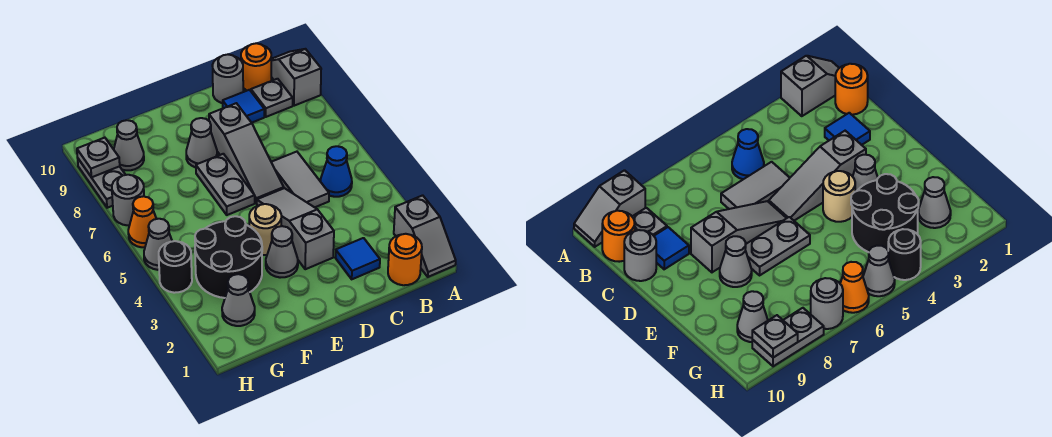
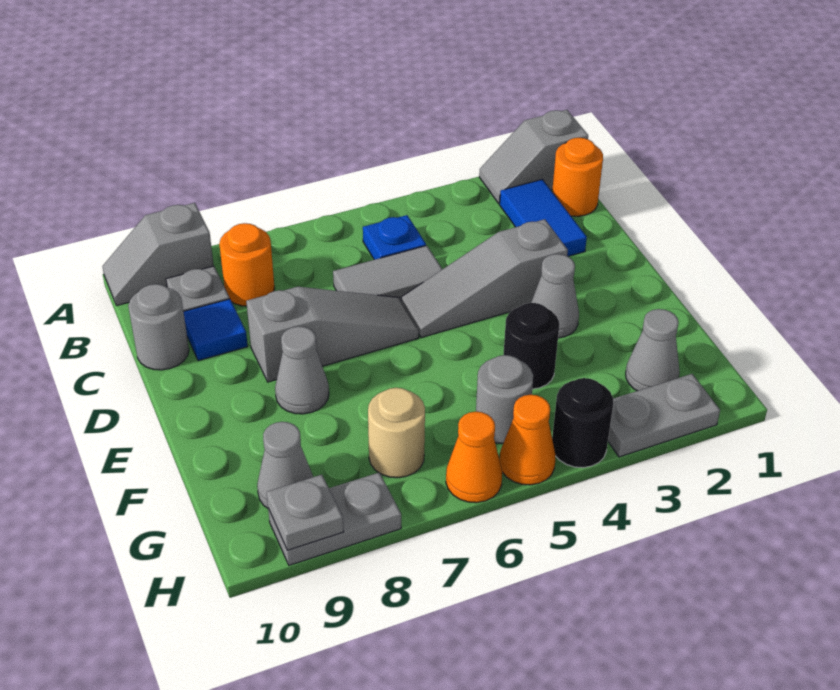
grey slope A1:A2 level 1 top 2 -> grey slope A1:A2 level 1 top 1
blue cone B5 level 1 -> blue plate B5 level 1
orange round brick B10 level 1 -> orange round brick B8 level 1
blue tile C2 level 1 -> blue tile B2:C2 level 1
tan round brick E4 level 1 -> tan round brick G7 level 1
grey plate E6:E7 level 1 -> grey plate H2:H3 level 1
black round brick F3:G4 level 1 -> black round brick F4 level 1
grey cone H5 level 1 -> orange cone H5 level 1
grey round brick H7 level 1 -> grey round brick G5 level 1

